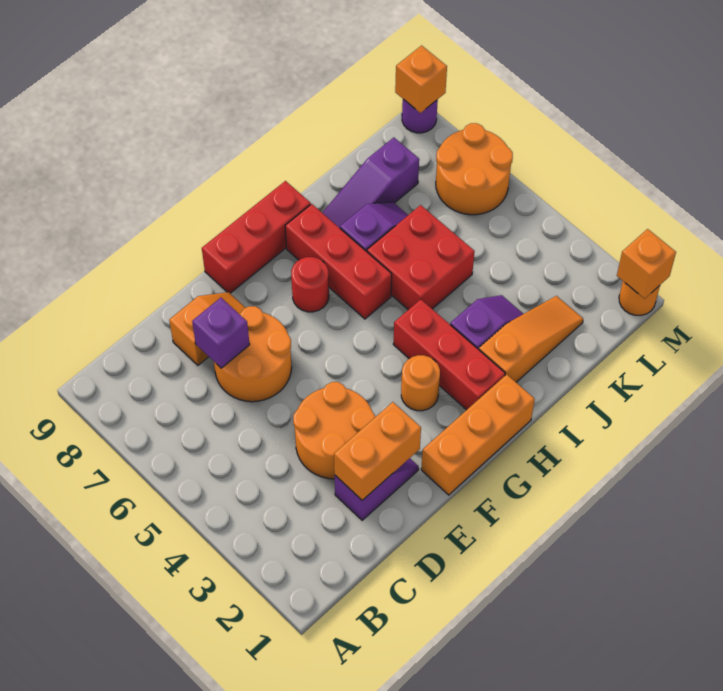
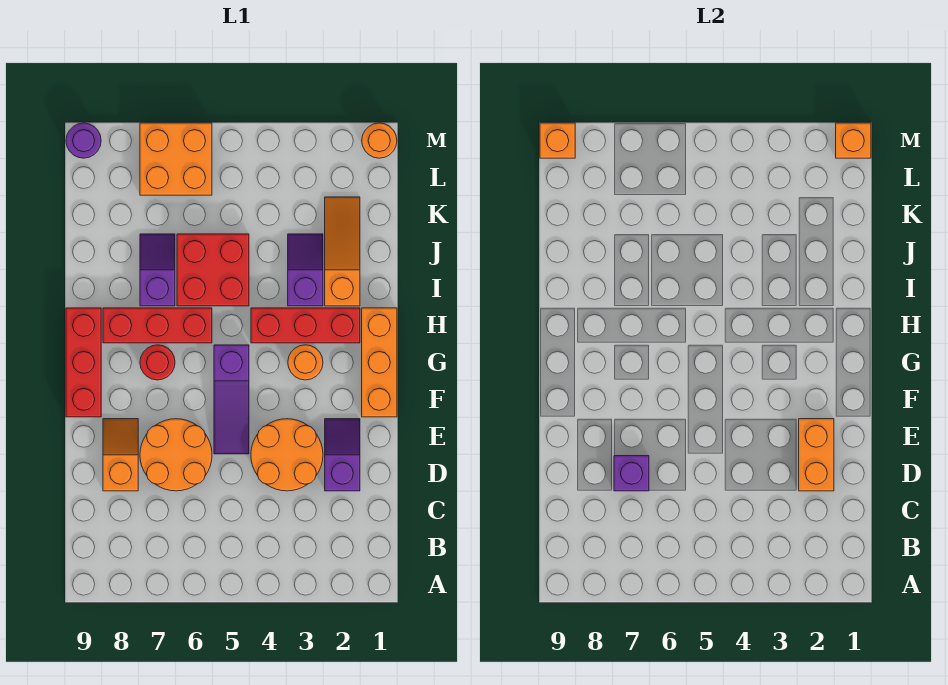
purple slope I8:K8 level 1 top K -> purple slope E5:G5 level 1 top G
orange round brick L6:M7 level 1 -> orange brick L6:M7 level 1

